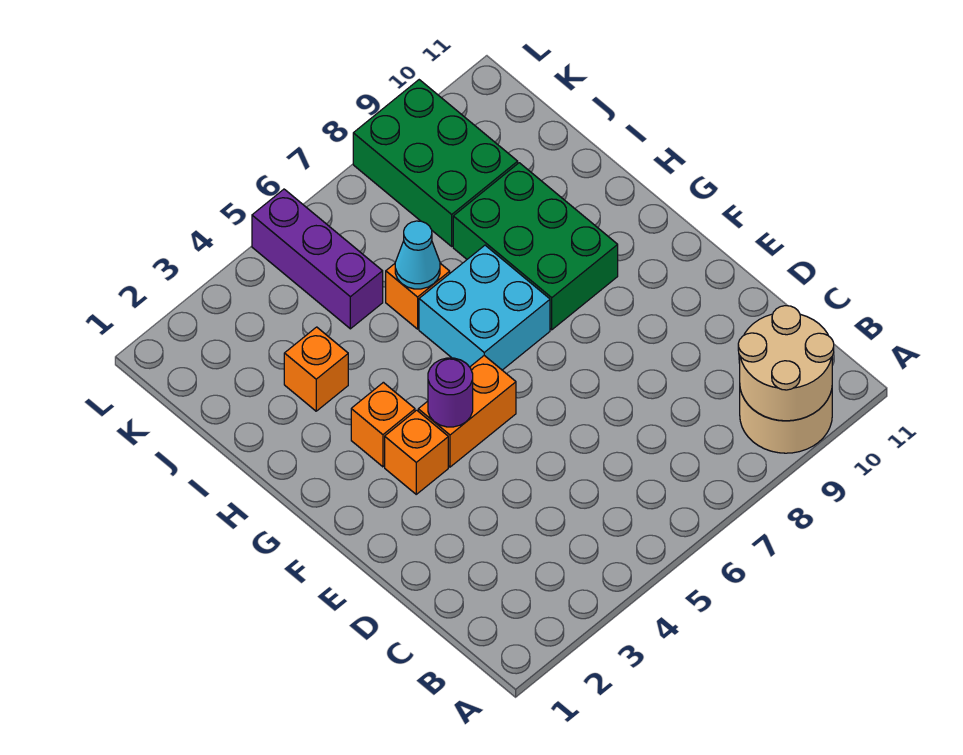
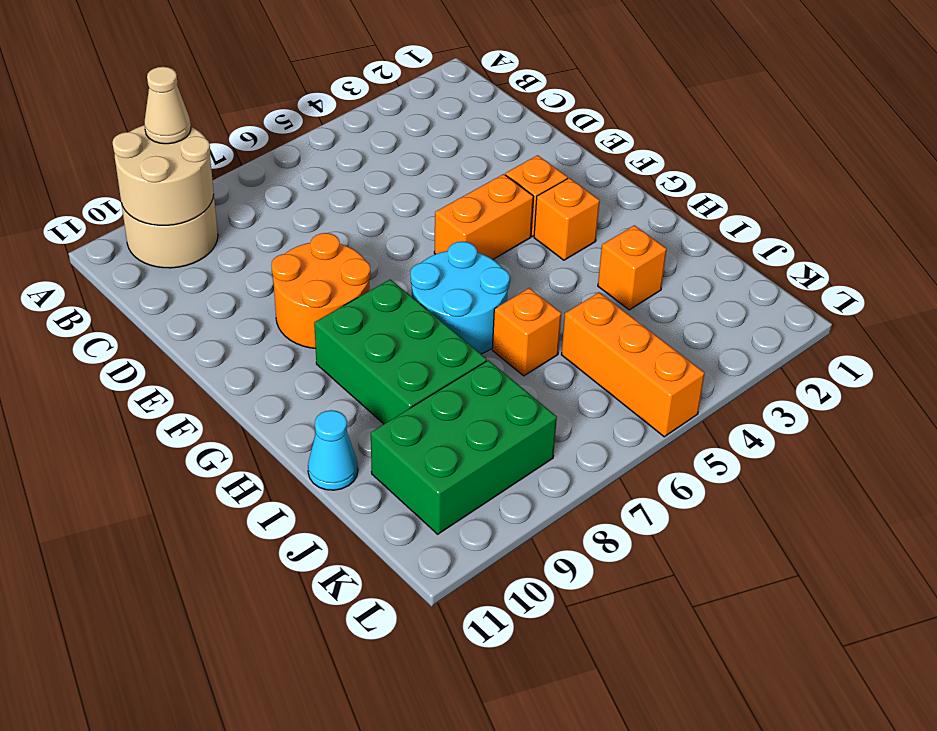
none -> tan cone A9 level 3
none -> orange round brick E8:F9 level 1
purple round brick F4 level 2 -> none
cyan brick G6:H7 level 1 -> cyan round brick G6:H7 level 1
cyan cone I6 level 2 -> cyan cone I11 level 1
purple brick J5:L5 level 1 -> orange brick J5:L5 level 1
green brick J8:L9 level 1 -> green brick J8:K10 level 1

